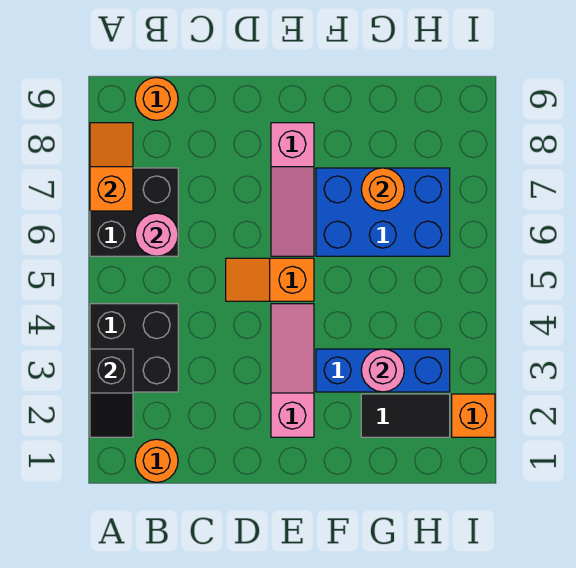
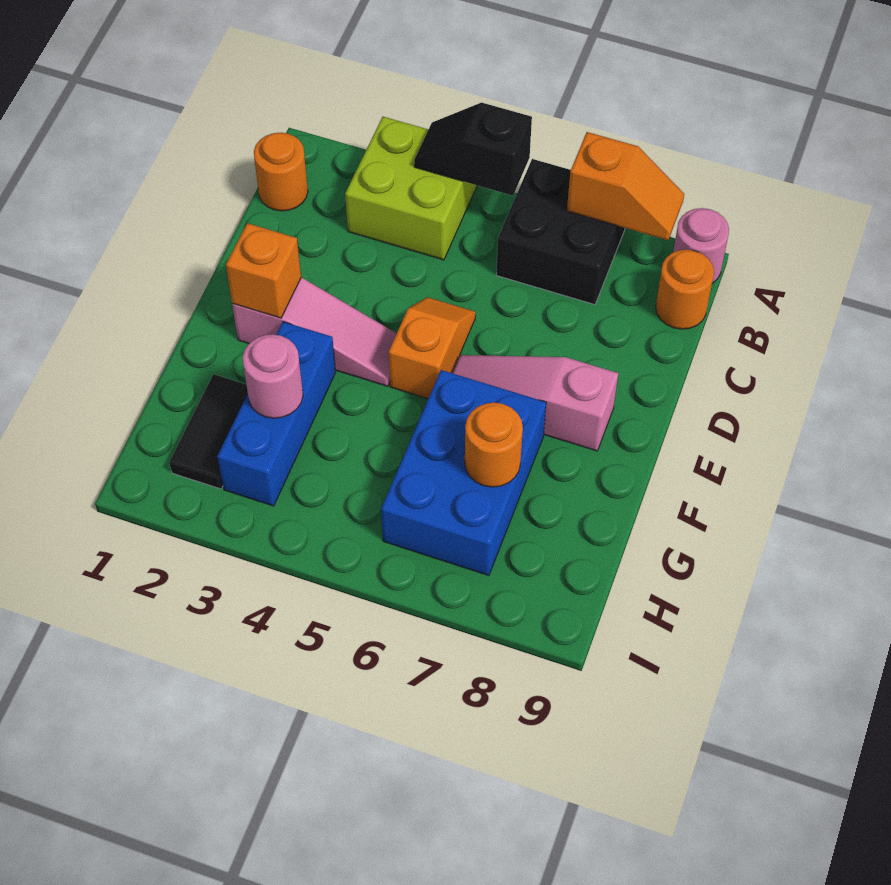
black slope A2:A3 level 2 top 3 -> black slope A4:A5 level 2 top 5
black brick A3:B4 level 1 -> lime brick A3:B4 level 1
pink round brick B6 level 2 -> pink round brick A9 level 1
orange brick I2 level 1 -> orange brick E2 level 2

